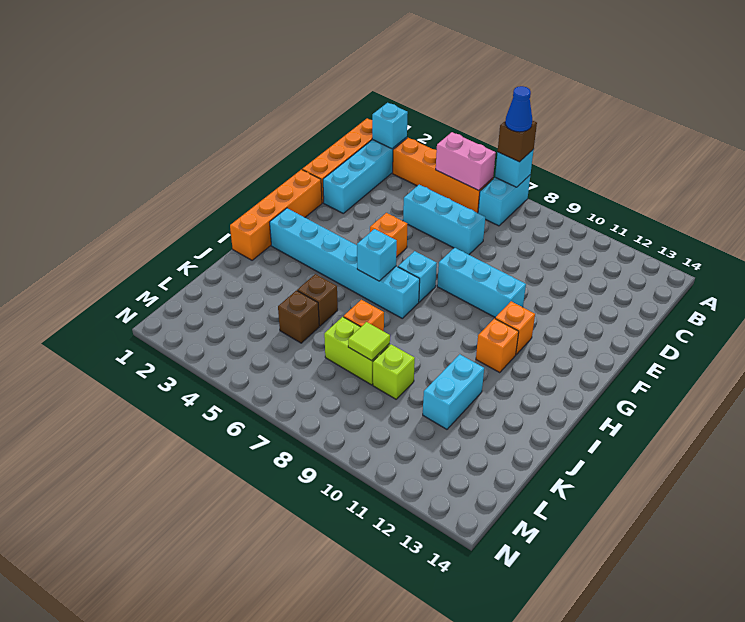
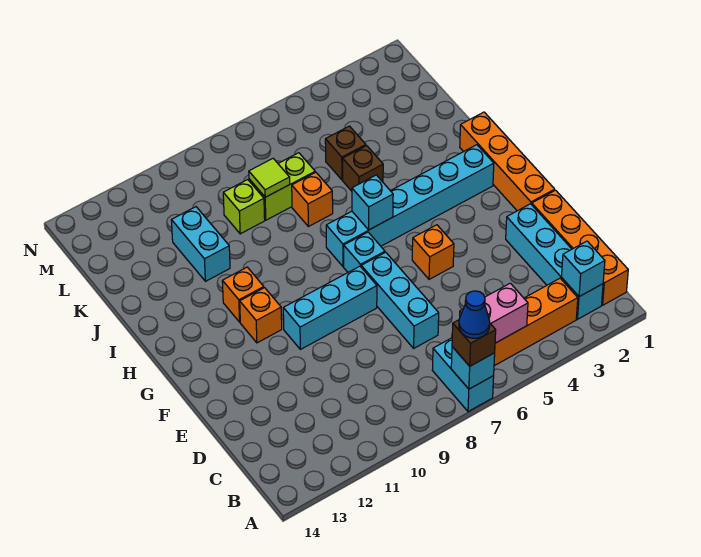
cyan brick D5:D7 level 1 -> cyan brick D7:F7 level 1

